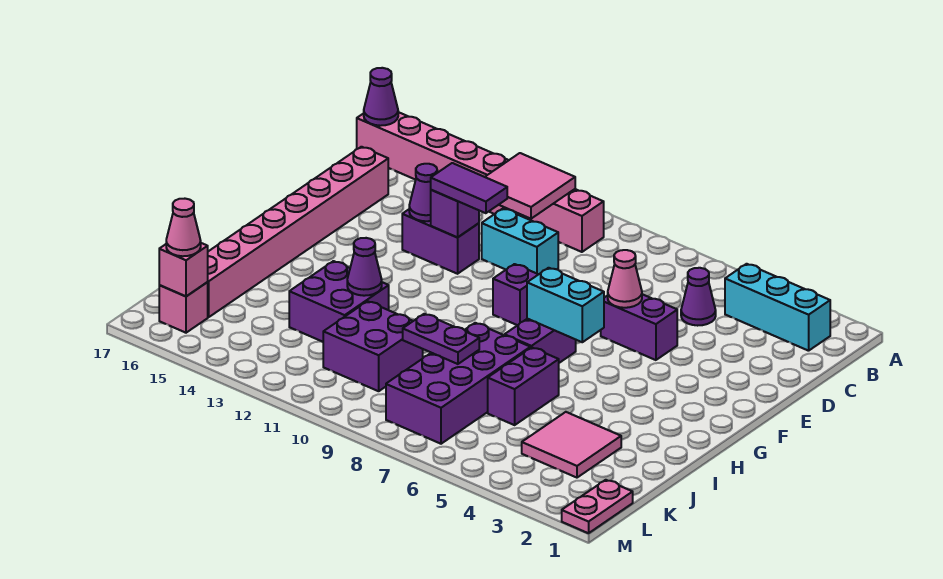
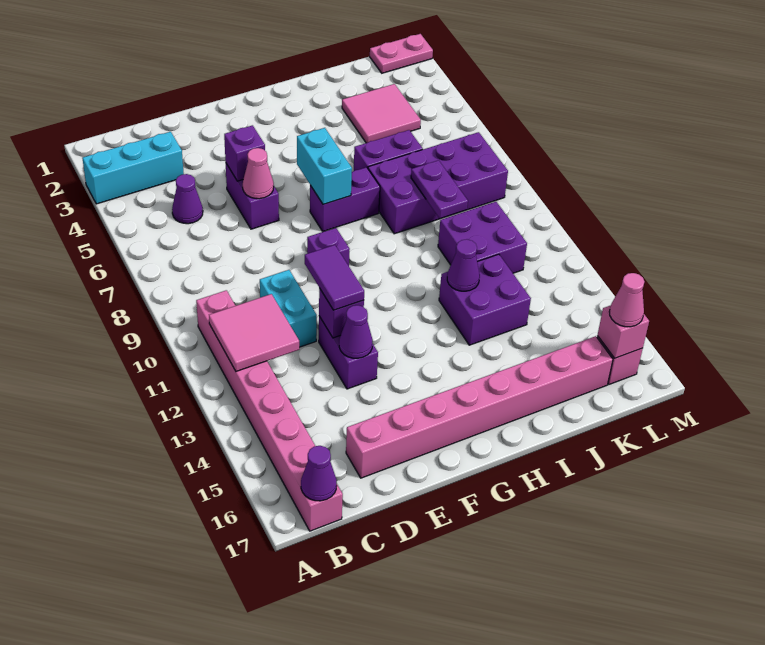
cyan brick B2:B4 level 1 -> cyan brick A3:C3 level 1
none -> purple brick E5 level 2

